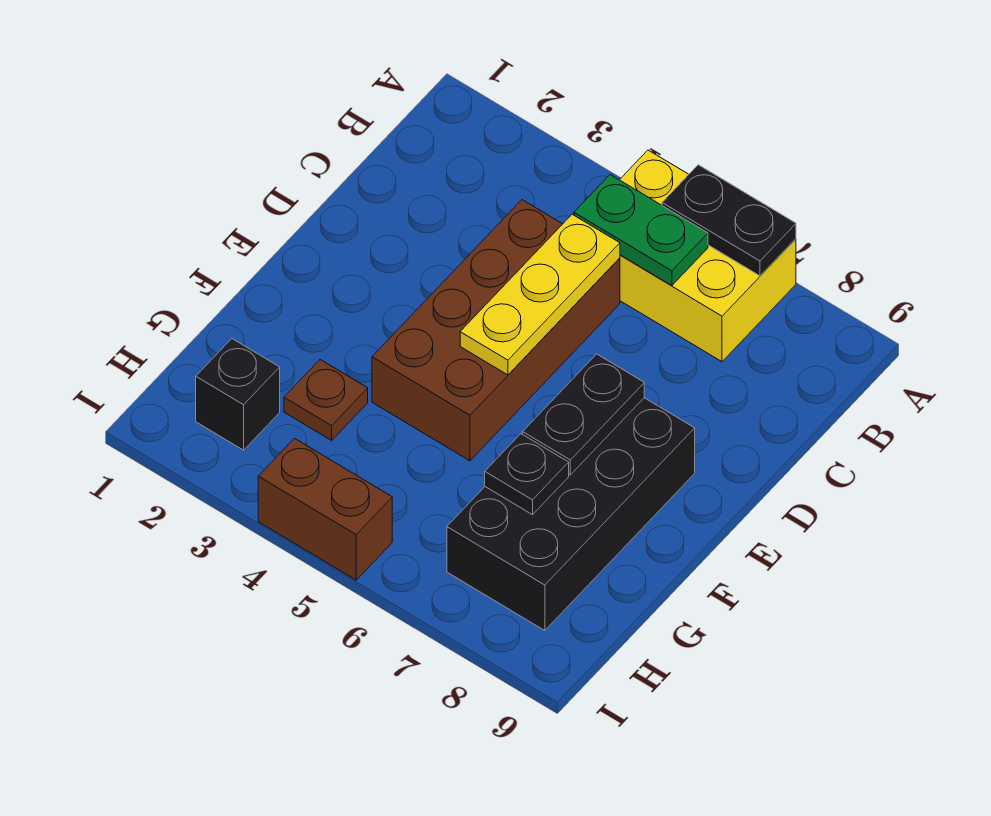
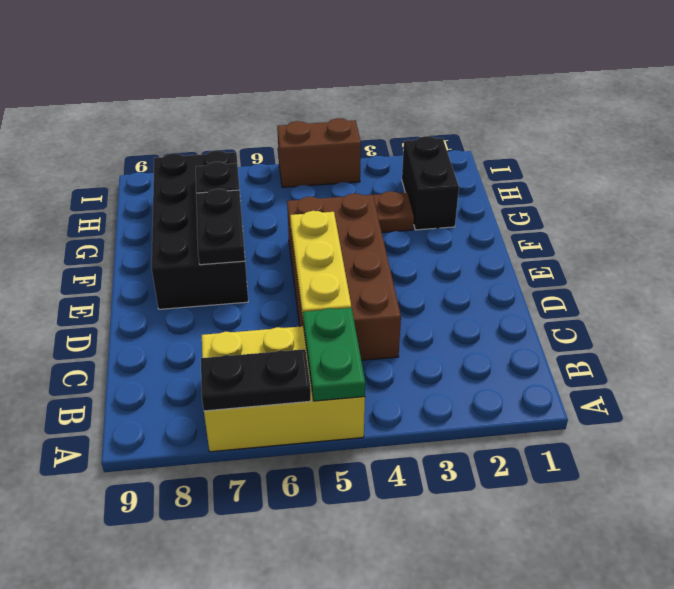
green plate B5:B6 level 2 -> green plate A5:B5 level 2
black brick H2 level 1 -> black brick G2:H2 level 1

